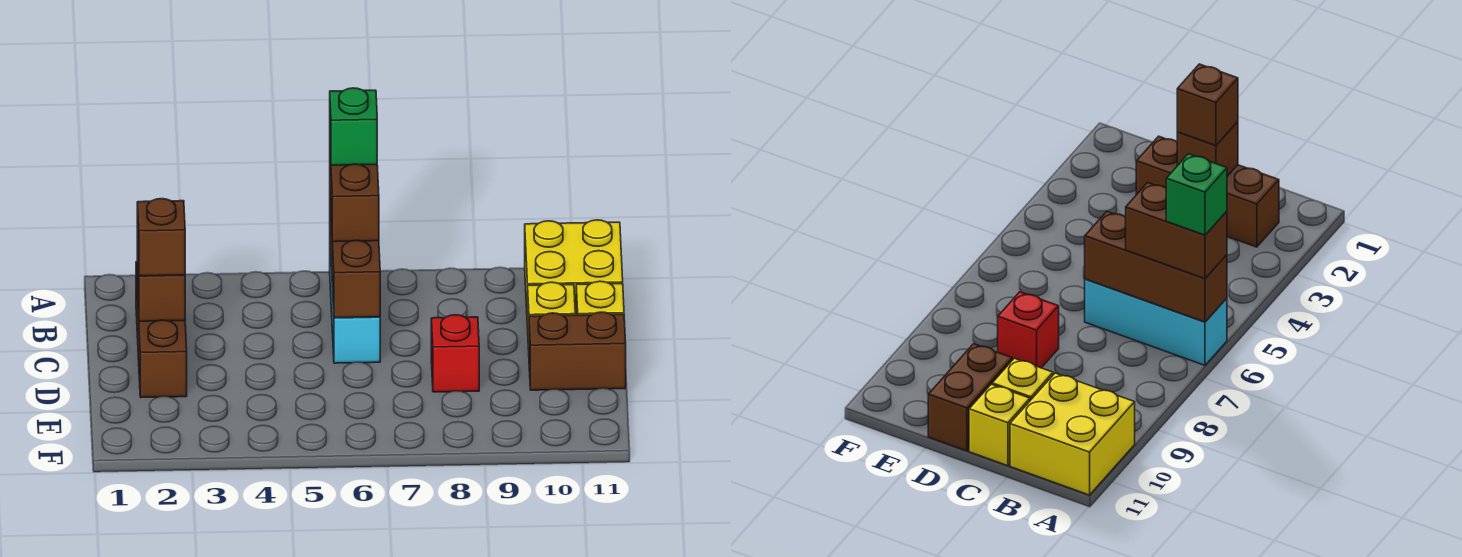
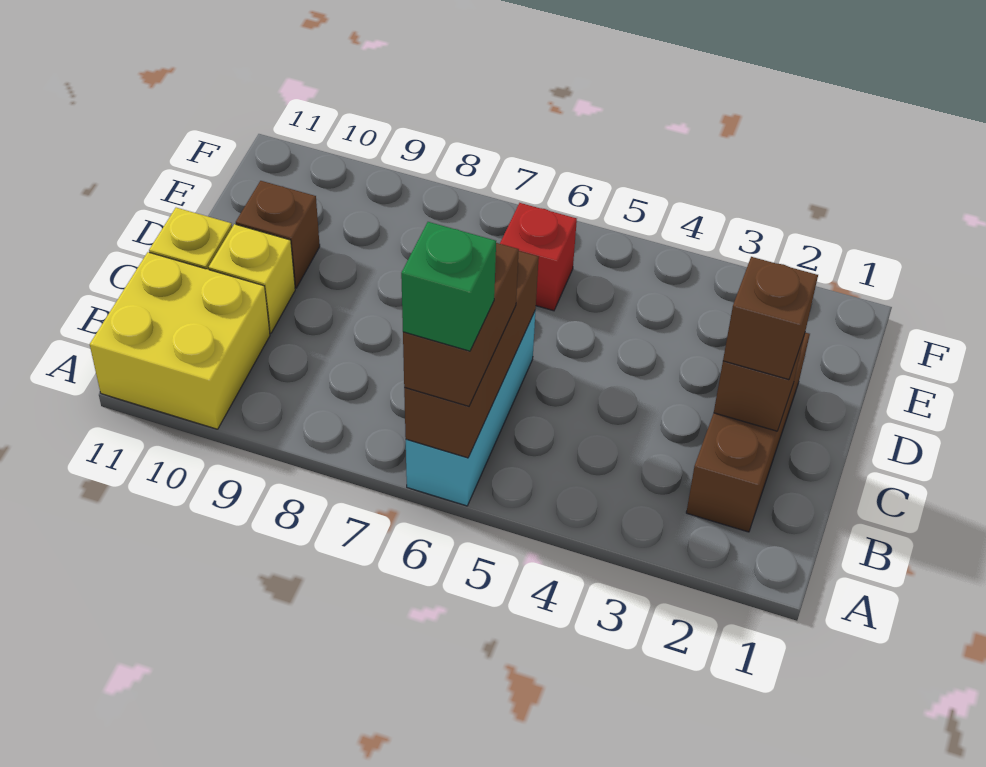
red brick D8 level 1 -> red brick E6 level 1
brown brick D10:D11 level 1 -> brown brick D10 level 1

